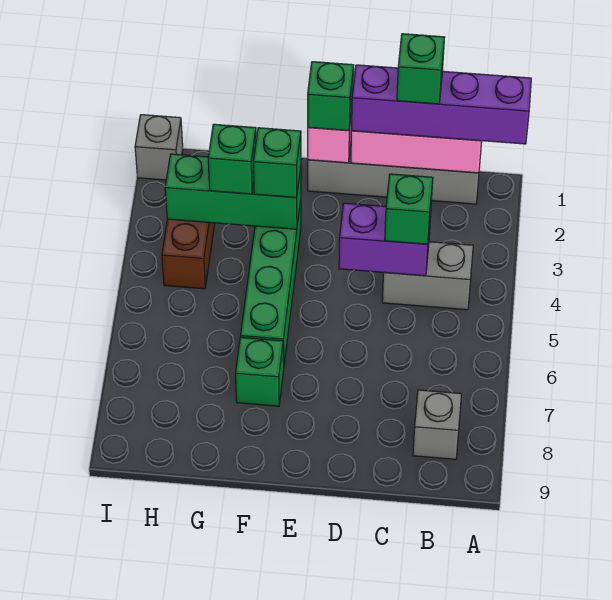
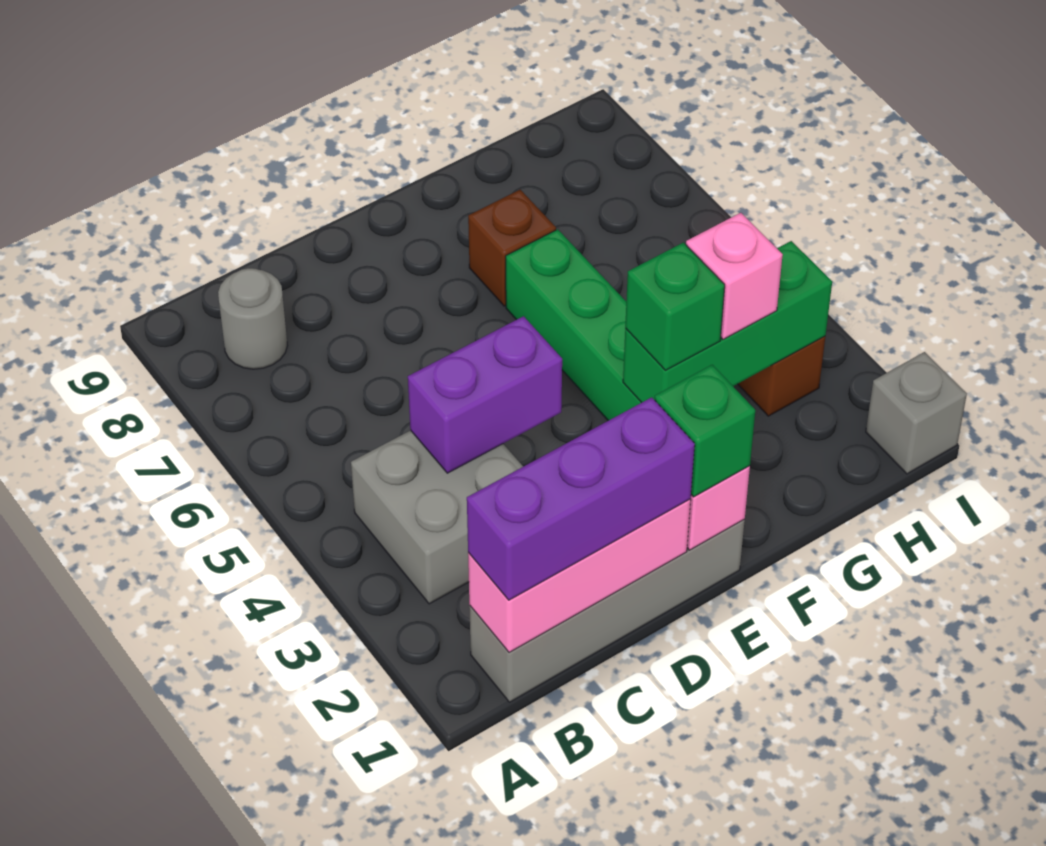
purple brick A1:D1 level 3 -> purple brick B1:D1 level 3
grey brick B4:C4 level 1 -> grey brick B3:C4 level 1
grey brick B8 level 1 -> grey round brick B8 level 1
green brick C1 level 4 -> none
green brick C4 level 3 -> none
green brick F7 level 1 -> brown brick F7 level 1
green brick G3 level 3 -> pink brick G3 level 3

